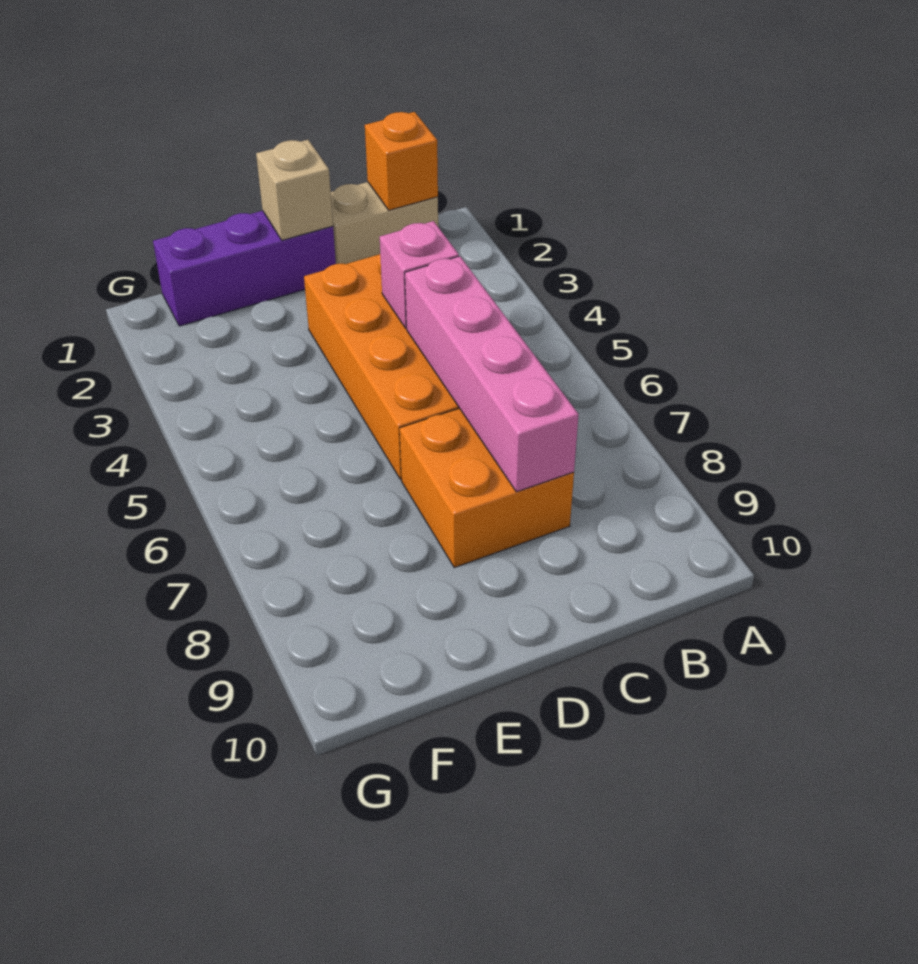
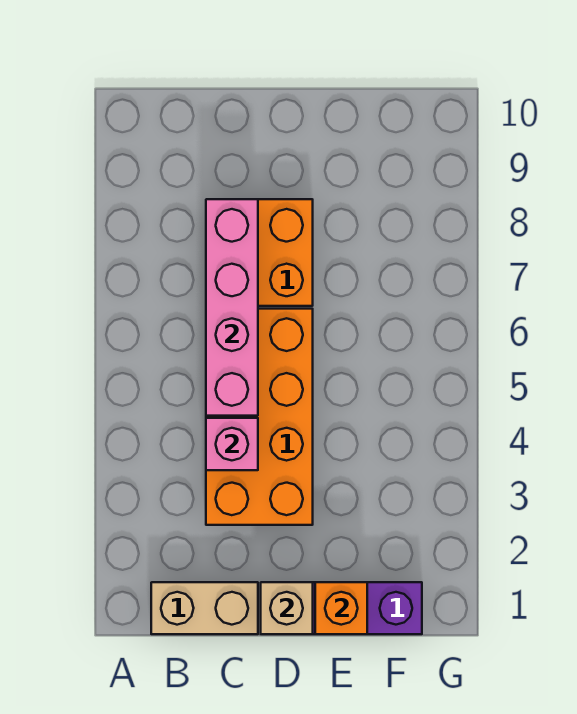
orange brick B1 level 2 -> orange brick E1 level 2

